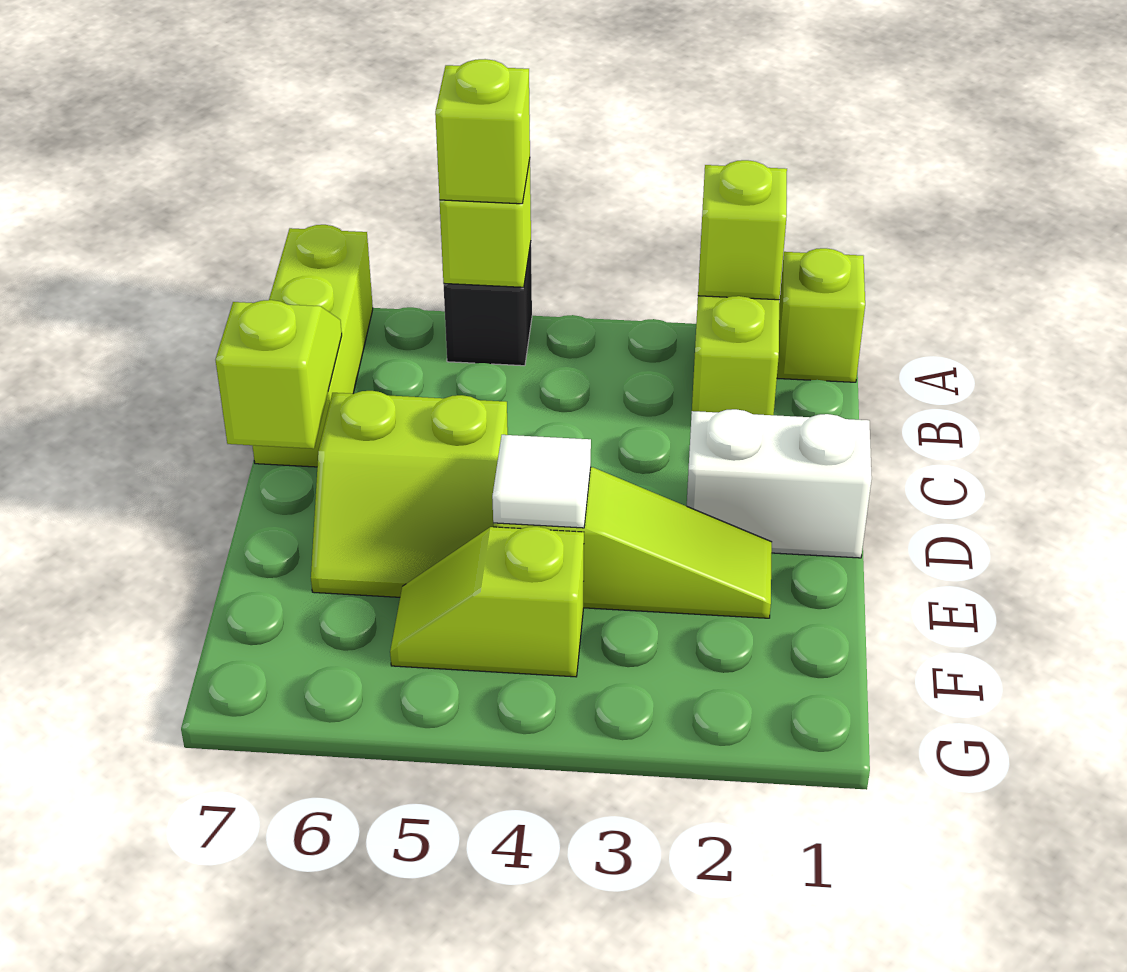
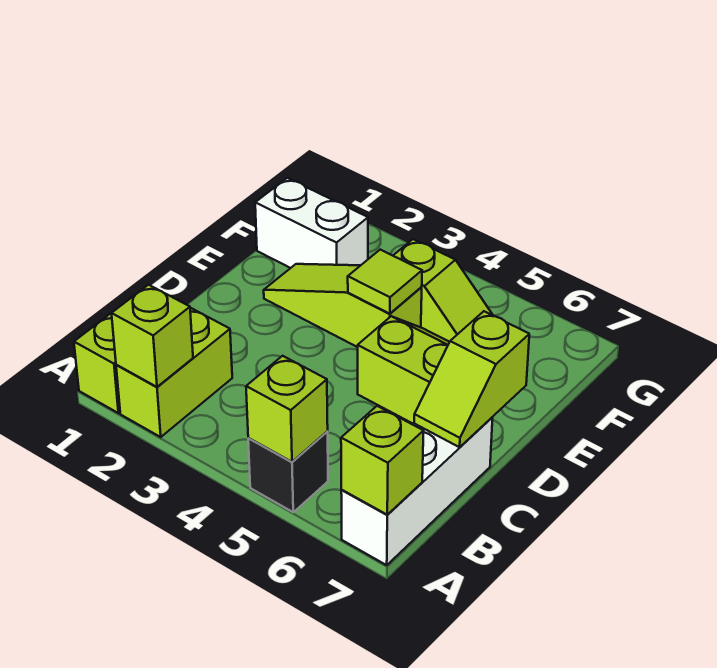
lime brick A5 level 3 -> lime brick A7 level 2
lime brick A7:C7 level 1 -> white brick A7:C7 level 1
white brick D1:D2 level 1 -> white brick F1:F2 level 1
white tile E4 level 2 -> lime tile E4 level 2

